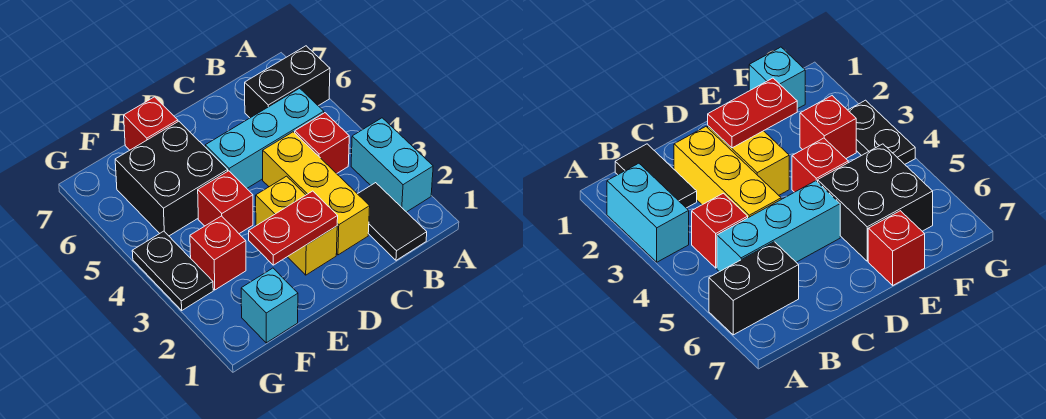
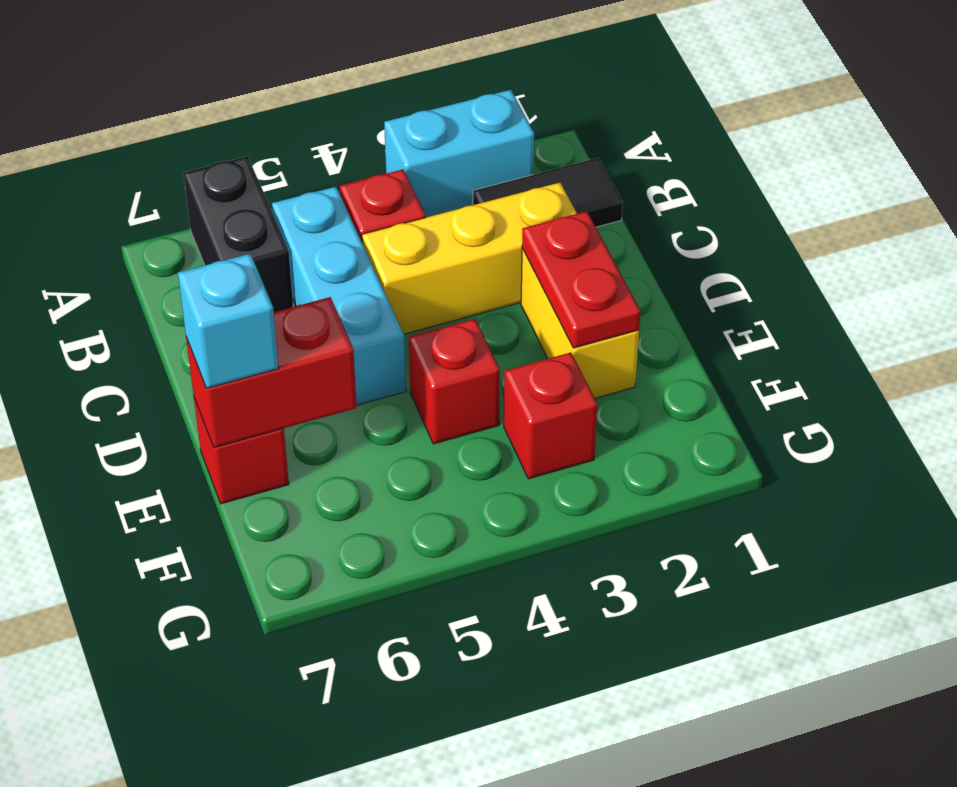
yellow brick D2:D3 level 1 -> yellow brick D2:E2 level 1
black brick E5:F6 level 1 -> none
none -> red brick E6:E7 level 2
cyan brick F1 level 1 -> cyan brick E7 level 3
black plate G3:G4 level 1 -> none

